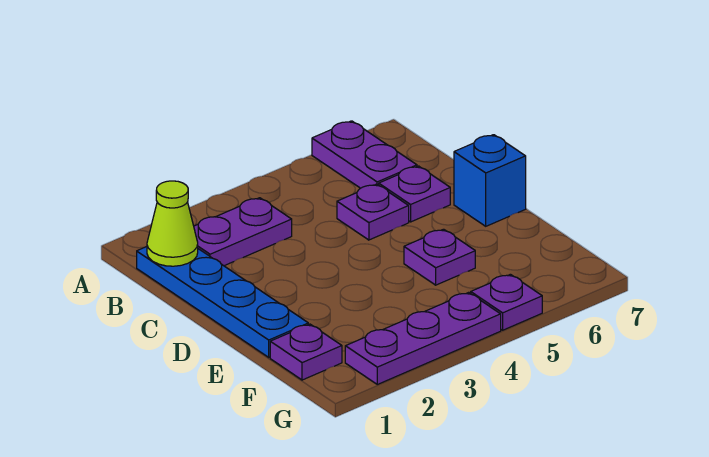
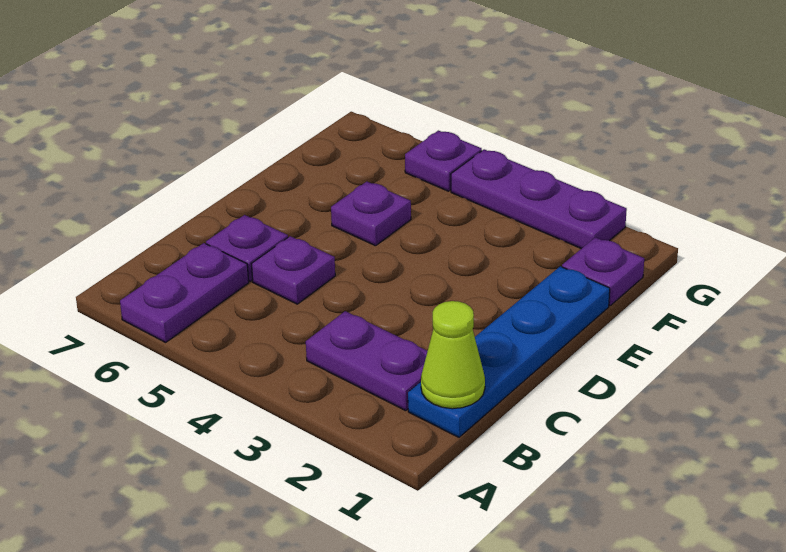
blue brick D7 level 1 -> none

